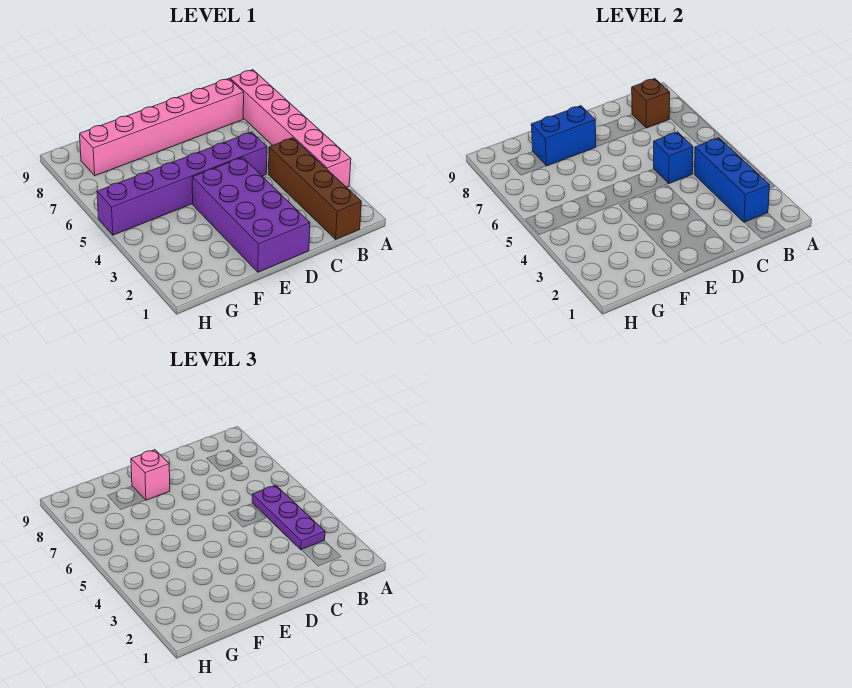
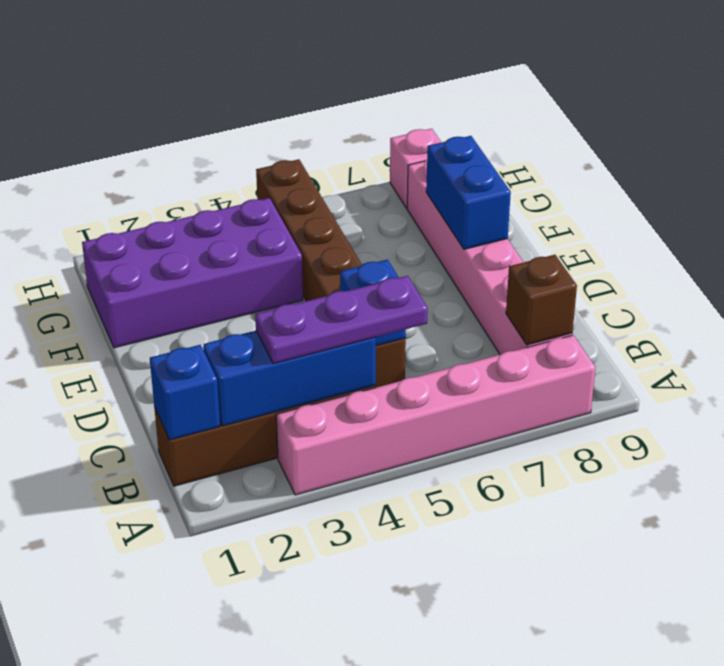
none -> blue brick B1 level 2
purple brick C5:H5 level 1 -> brown brick C5:H5 level 1
purple brick D1:E4 level 1 -> purple brick F1:G4 level 1
pink brick E8 level 3 -> pink brick H8 level 1

